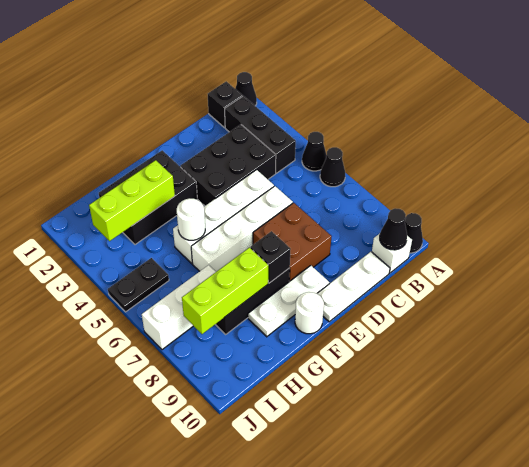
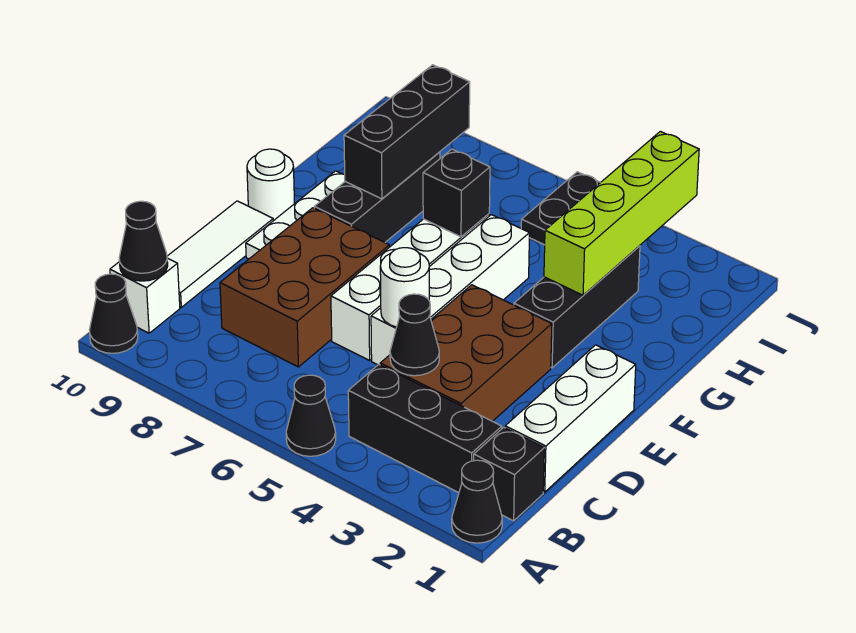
black cone A6 level 1 -> black cone C4 level 2
black brick C3:E4 level 1 -> brown brick C3:E4 level 1
white plate C10:E10 level 1 -> white tile C10:E10 level 1
brown brick D7:E8 level 1 -> brown brick C7:E8 level 1
black brick F2:H3 level 1 -> black brick F3:H3 level 1
black brick F8 level 2 -> black brick G6 level 2
lime brick G3:I3 level 2 -> lime brick G3:J3 level 2
white round brick G5 level 2 -> white round brick D5 level 2
lime brick G8:I8 level 2 -> black brick G8:I8 level 2
white brick H7:J7 level 1 -> white brick C1:E1 level 1

